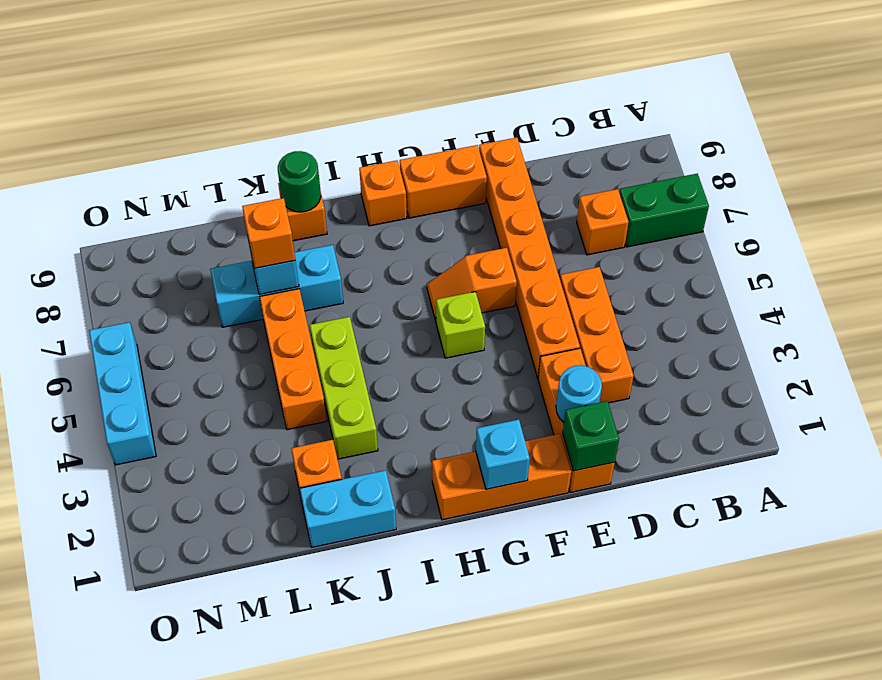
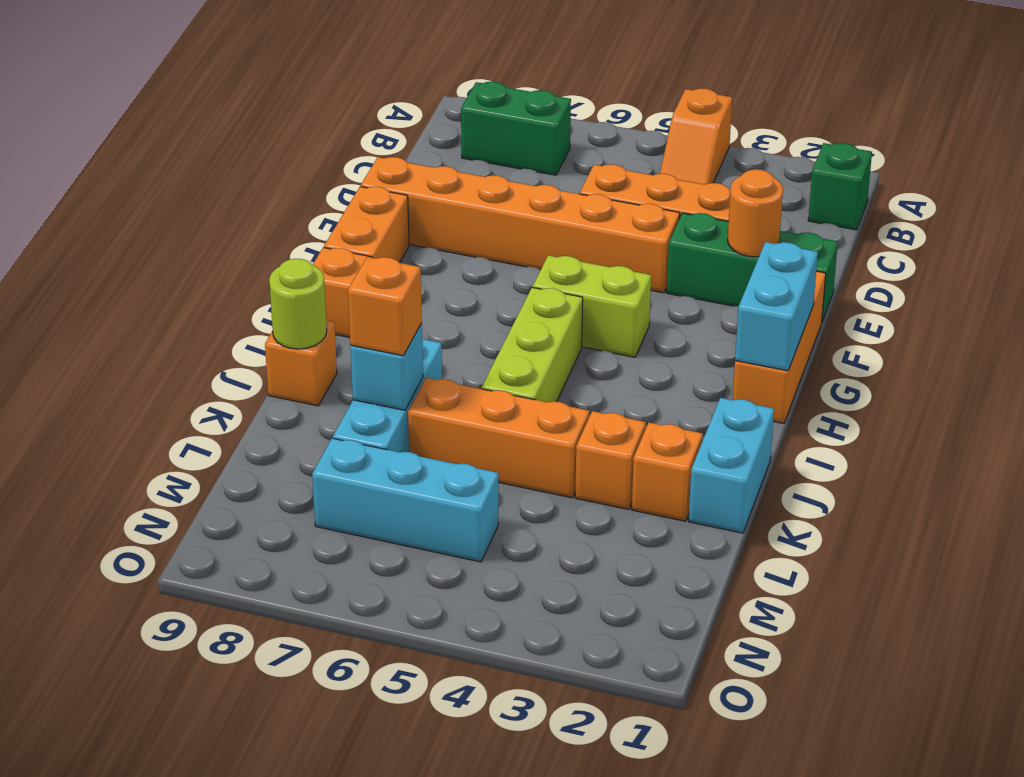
green brick A7:B7 level 1 -> green brick B7:B8 level 1
orange brick C7 level 1 -> orange brick K3 level 1
orange brick E1:E3 level 1 -> green brick E1:E3 level 1
green brick E1 level 2 -> green brick B1 level 1
cyan round brick E2 level 2 -> orange round brick E2 level 2
orange slope F6:G6 level 1 top F -> orange slope A4:B4 level 1 top A
cyan brick G1 level 2 -> cyan brick G1:H1 level 2
lime brick G5 level 1 -> lime brick G4:G5 level 1
lime brick J3:J5 level 1 -> lime brick H5:J5 level 1
green round brick J9 level 2 -> lime round brick J9 level 2
cyan brick O4:O6 level 1 -> cyan brick M5:M7 level 1

